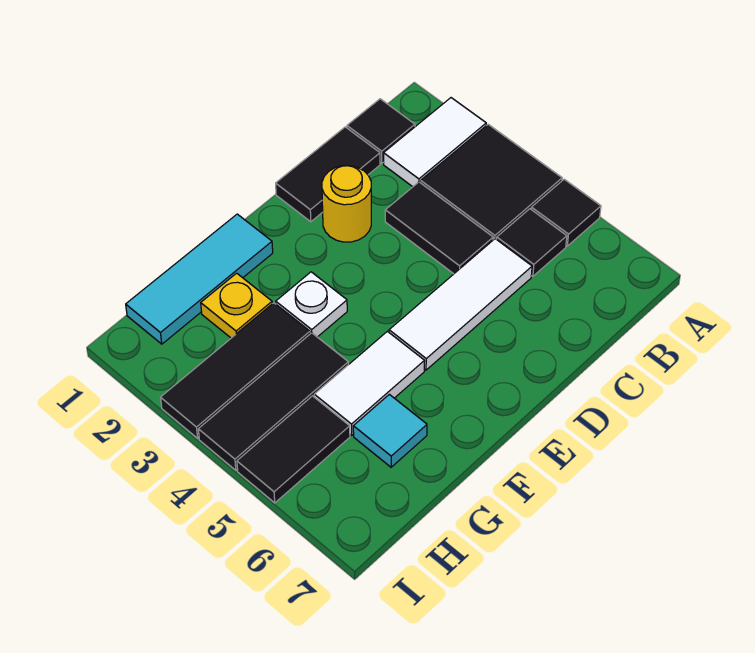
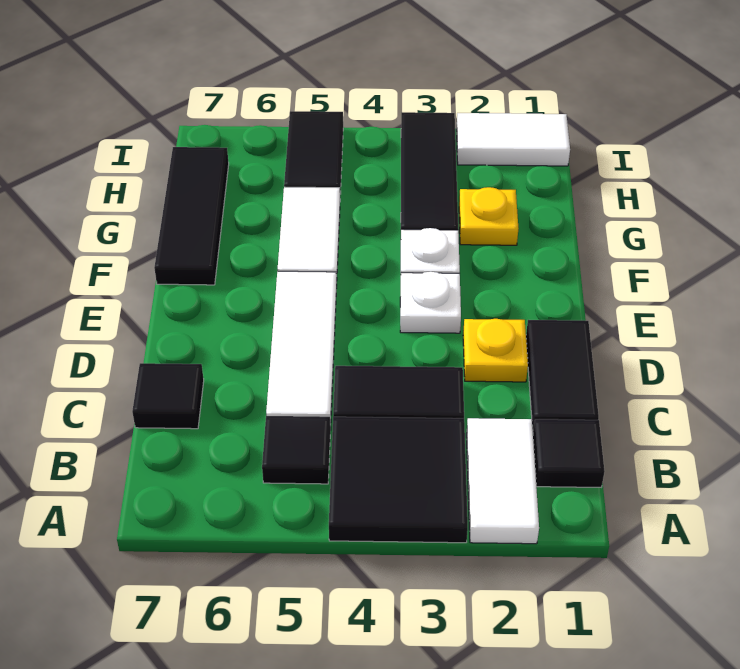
black tile A5 level 1 -> black tile C7 level 1
yellow round brick D2 level 1 -> yellow plate D2 level 1
none -> white plate E3 level 1
cyan tile F1:H1 level 1 -> none
black tile G4:I4 level 1 -> black tile F7:H7 level 1
cyan tile G6 level 1 -> none
none -> white tile I1:I2 level 1

